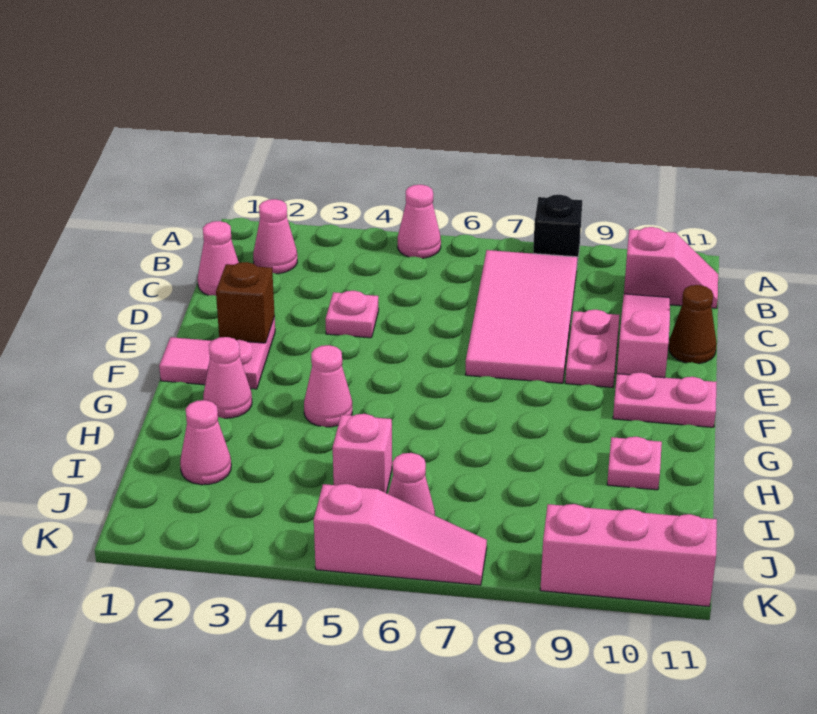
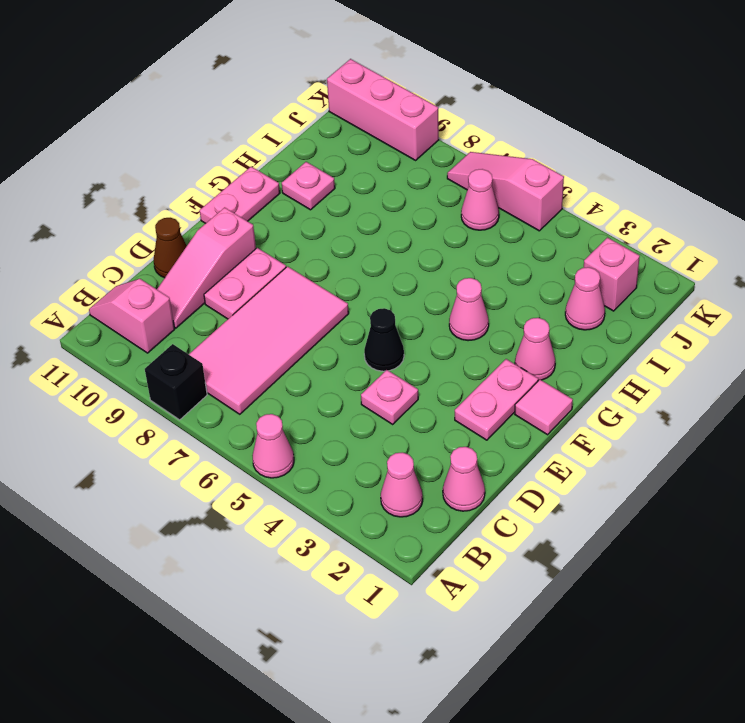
brown brick E2 level 2 -> none
none -> black cone E5 level 1
pink plate F10:F11 level 1 -> pink plate F11:G11 level 1
pink brick I5 level 1 -> pink brick J2 level 1

